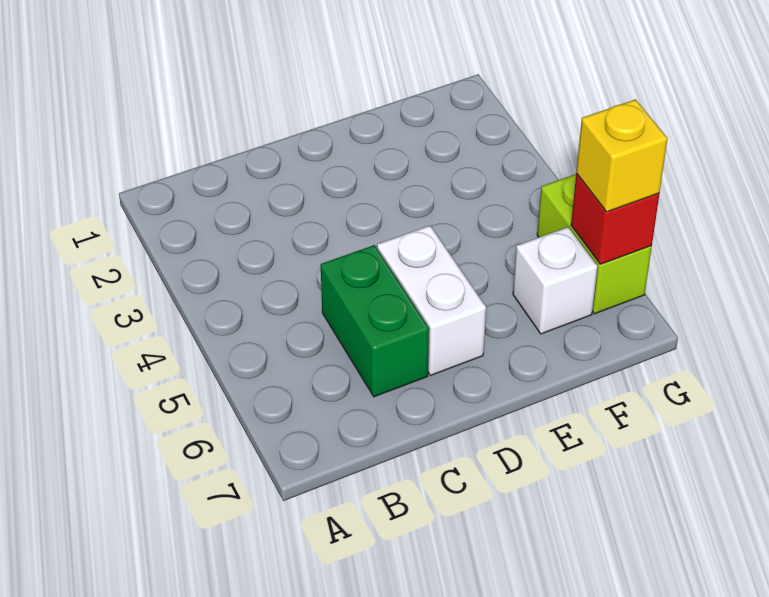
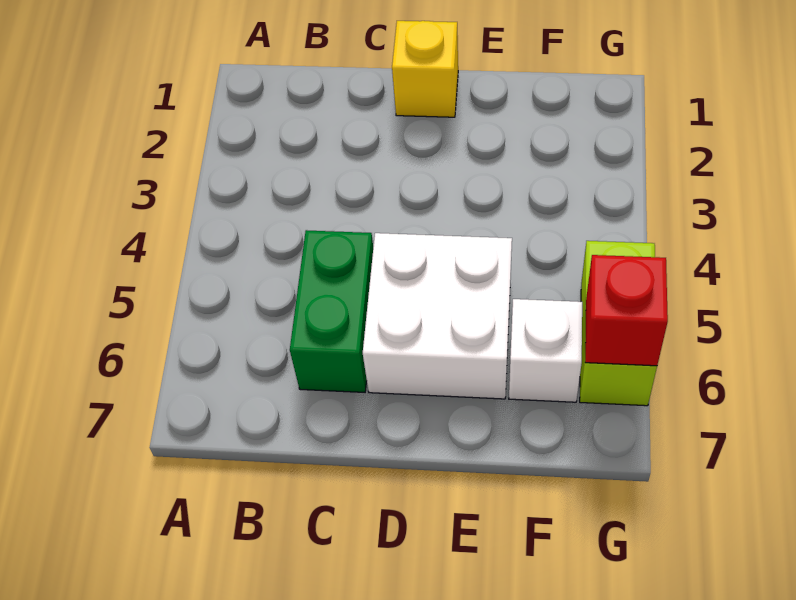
white brick D5:D6 level 1 -> white brick D5:E6 level 1
yellow brick G6 level 3 -> yellow brick D1 level 1

